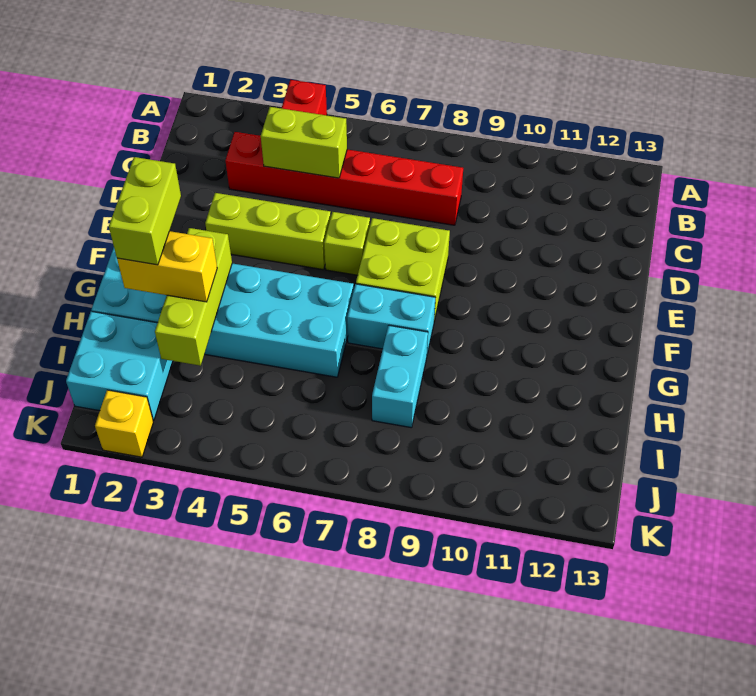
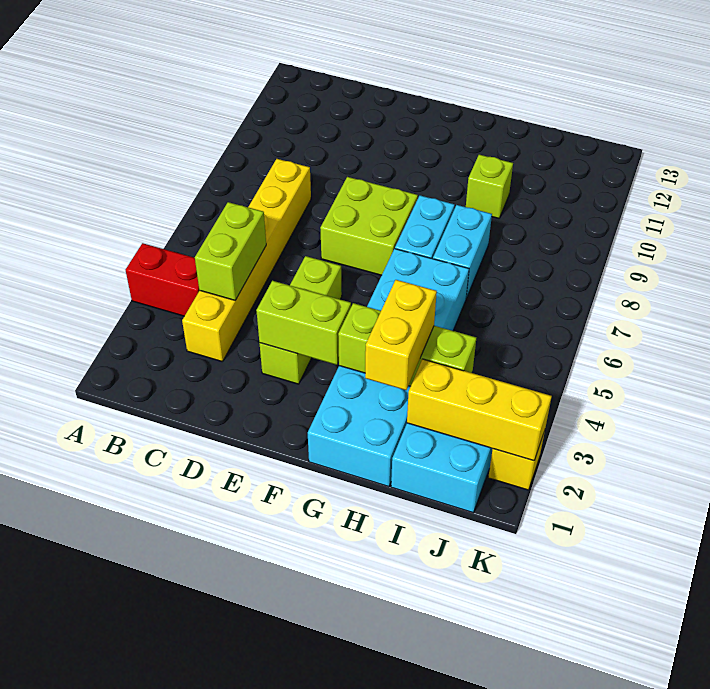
red brick C3:C8 level 1 -> yellow brick C3:C8 level 1
lime brick E6 level 1 -> lime brick H10 level 1
lime brick G2:H2 level 4 -> lime brick E3:F3 level 2
cyan brick H8:I8 level 1 -> cyan brick H7:H8 level 1
none -> yellow brick I2:K2 level 2

